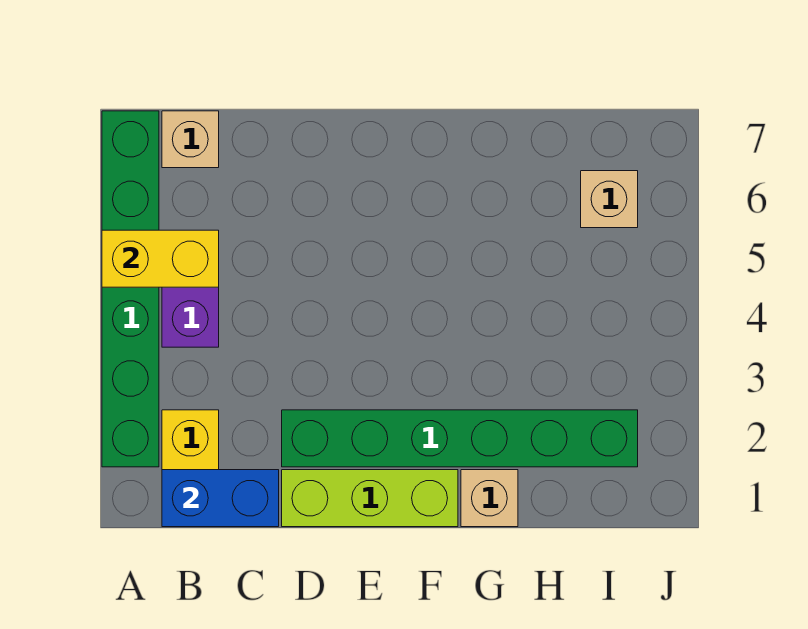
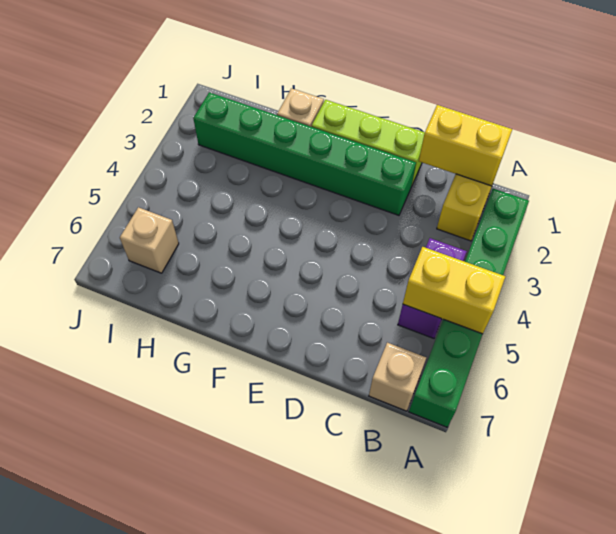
blue brick B1:C1 level 2 -> yellow brick B1:C1 level 2

